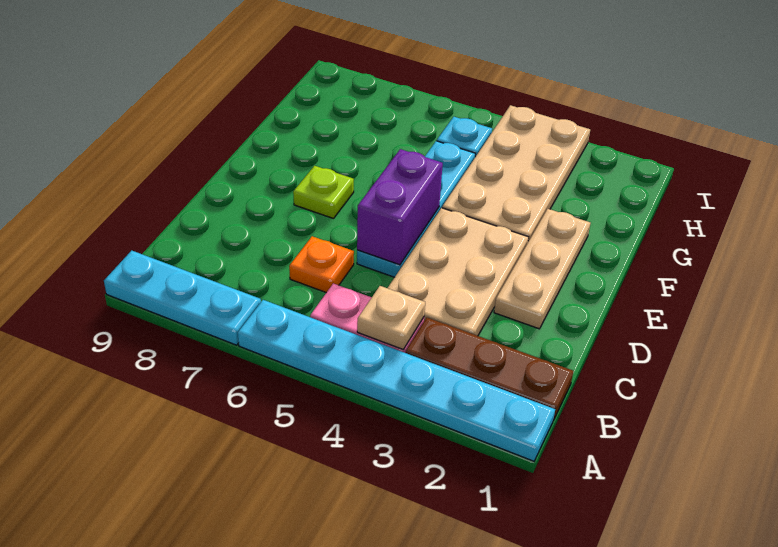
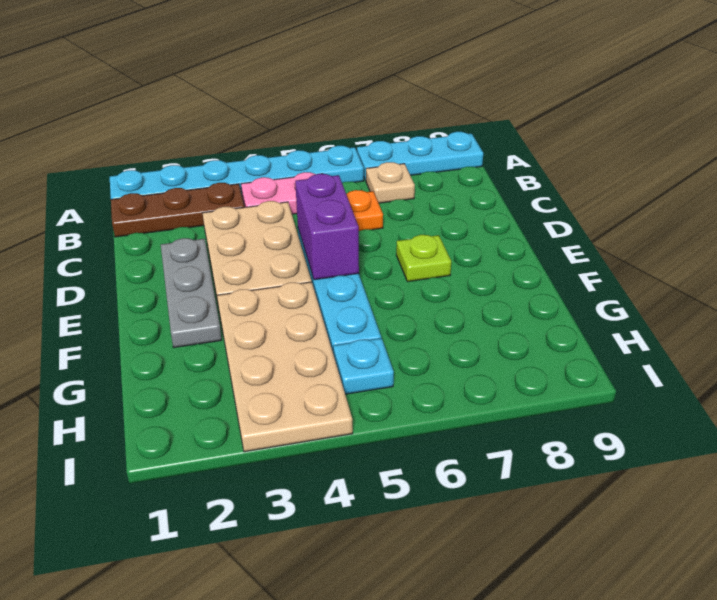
tan plate B4 level 2 -> tan plate B7 level 1
tan plate D2:F2 level 1 -> grey plate D2:F2 level 1

